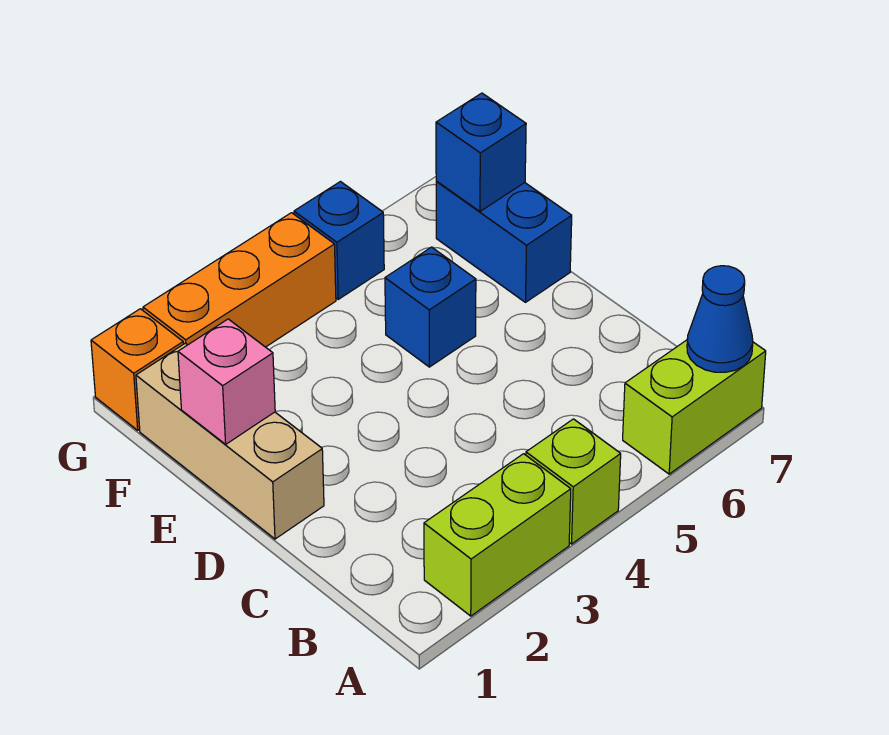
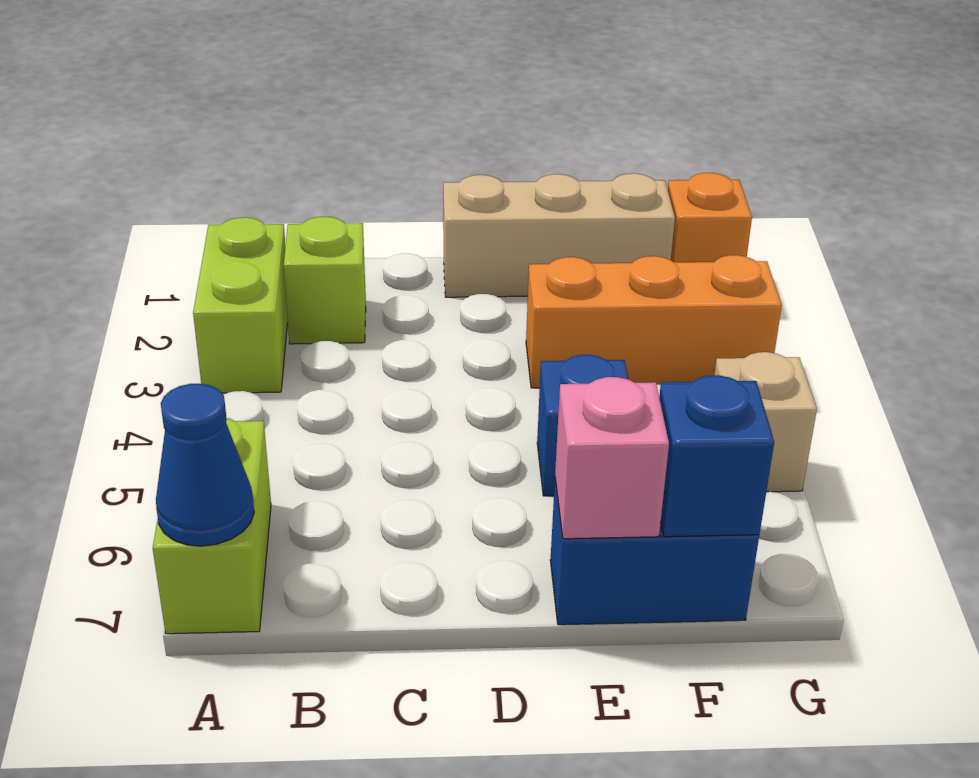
lime brick A4 level 1 -> lime brick B2 level 1
pink brick E1 level 2 -> pink brick E7 level 2
orange brick G2:G4 level 1 -> orange brick E3:G3 level 1
blue brick G5 level 1 -> tan brick G5 level 1

